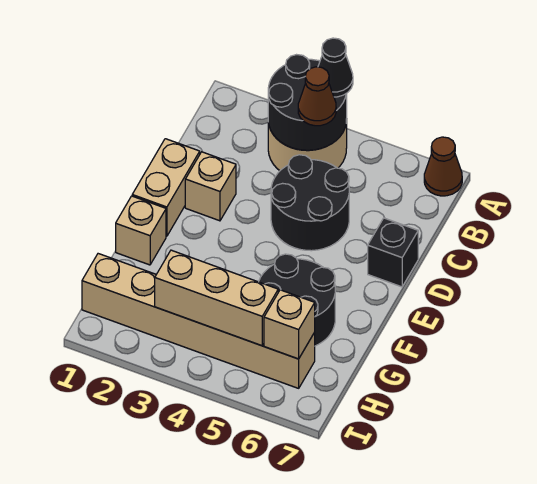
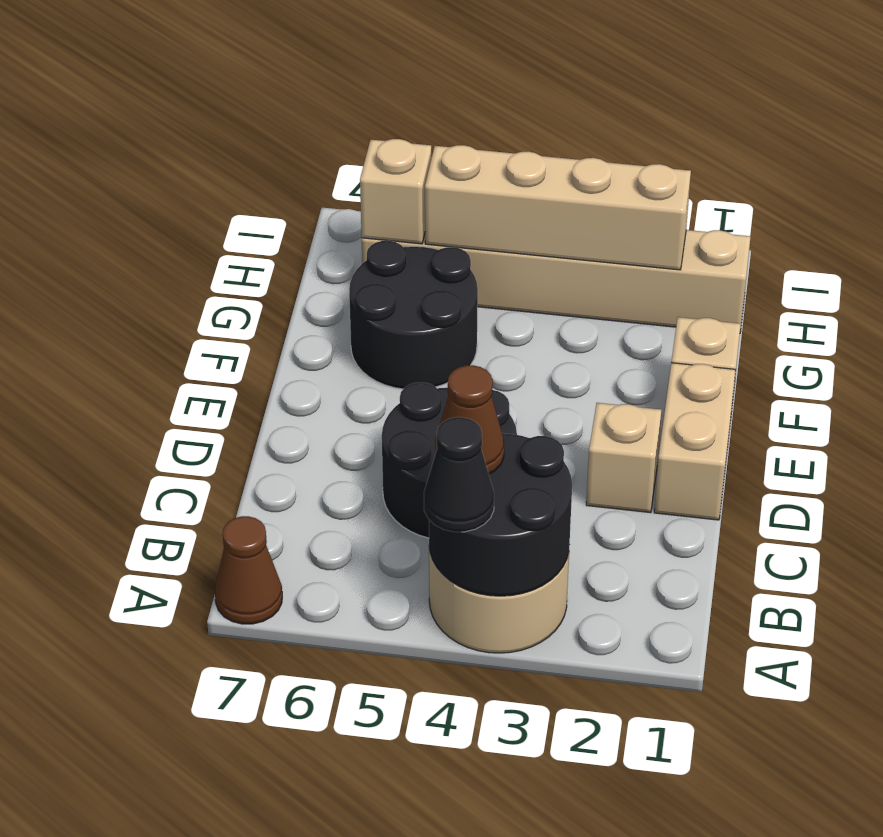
black brick D7 level 1 -> none
tan brick H3:H5 level 2 -> tan brick H2:H5 level 2

